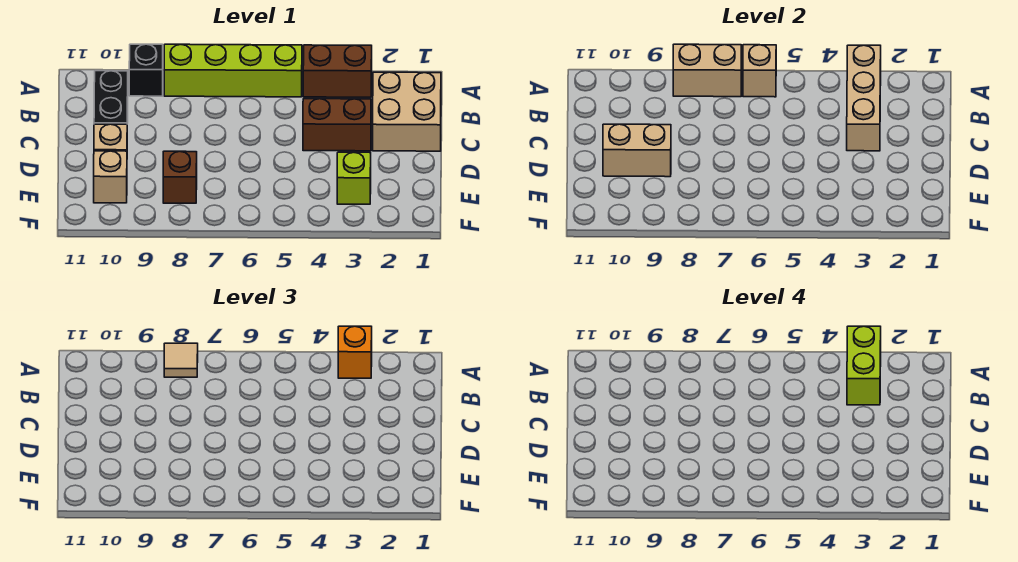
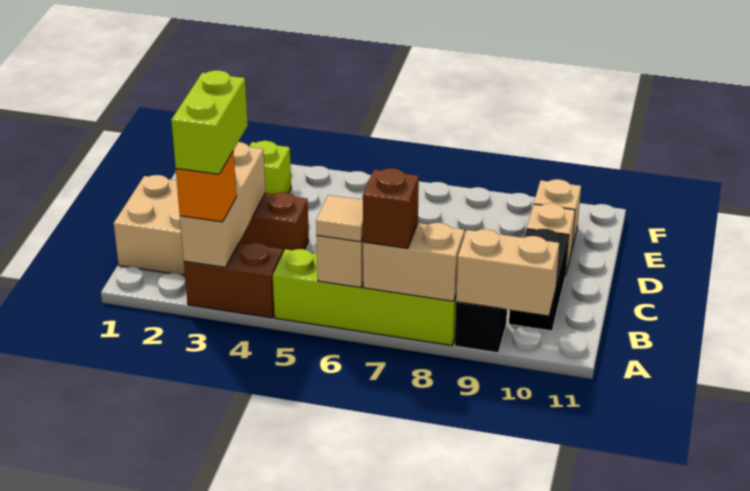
tan tile A8 level 3 -> tan tile A6 level 3
tan brick D9:D10 level 2 -> tan brick A9:A10 level 2
brown brick E8 level 1 -> brown brick A7 level 3

